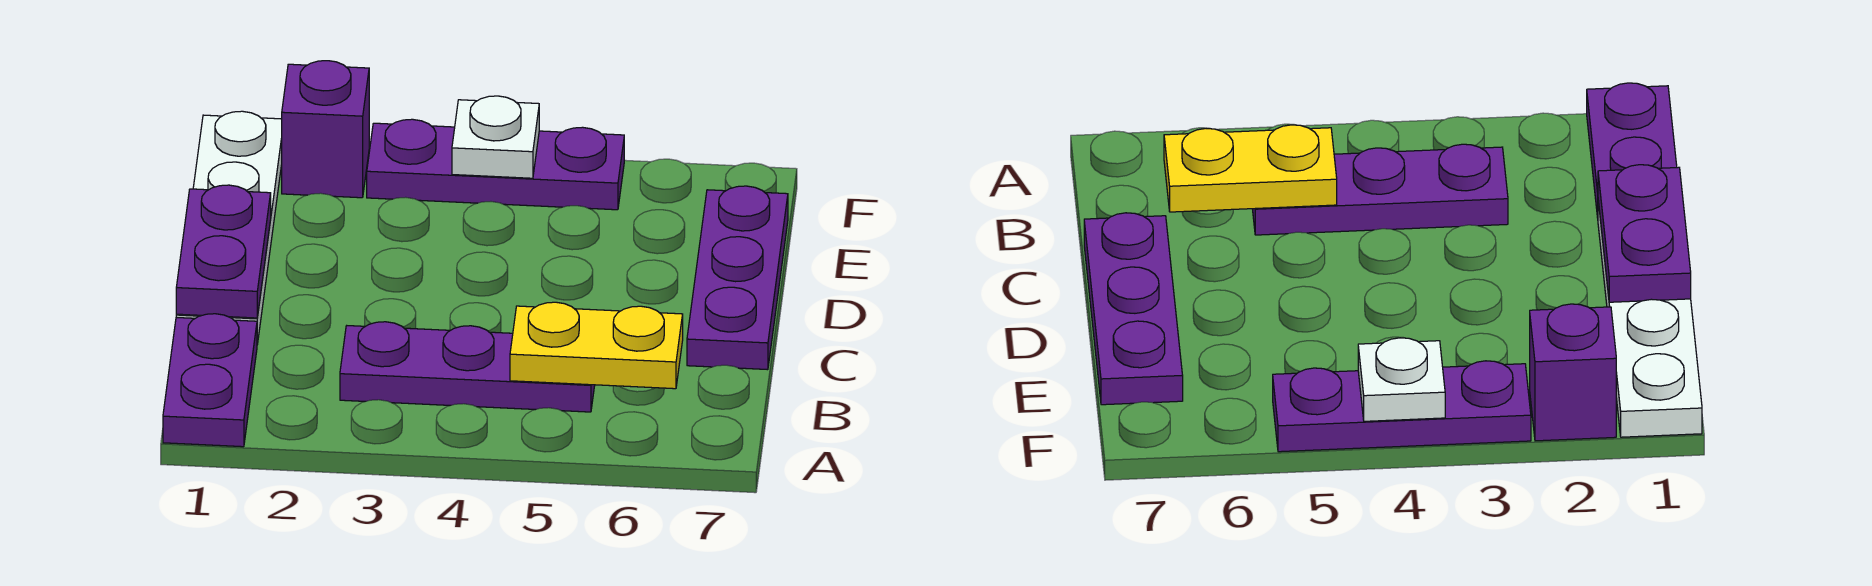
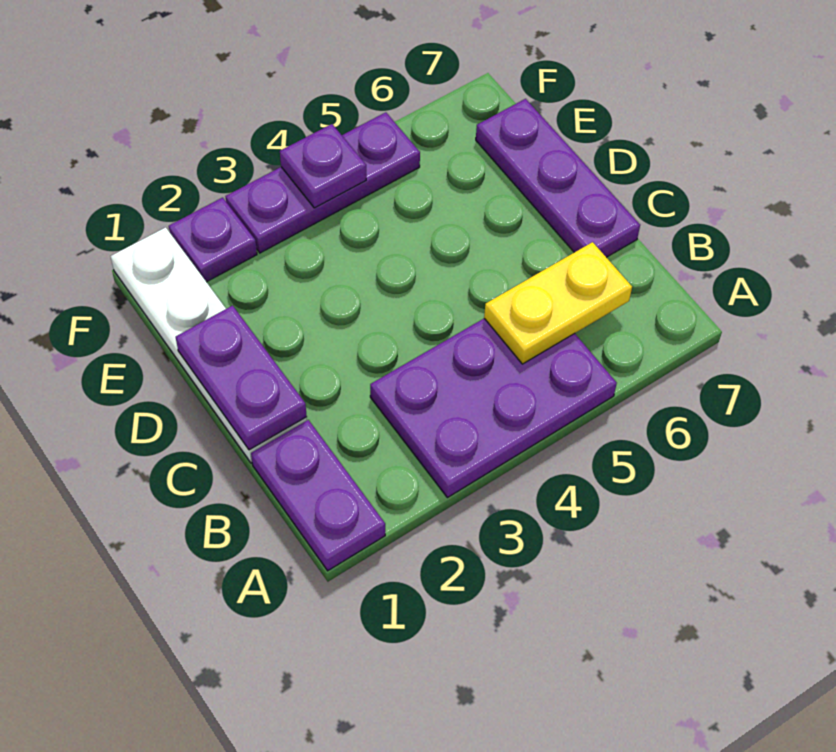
purple plate B3:B5 level 1 -> purple plate A3:B5 level 1
purple brick F2 level 1 -> purple plate F2 level 1
white plate F4 level 2 -> purple plate F4 level 2

